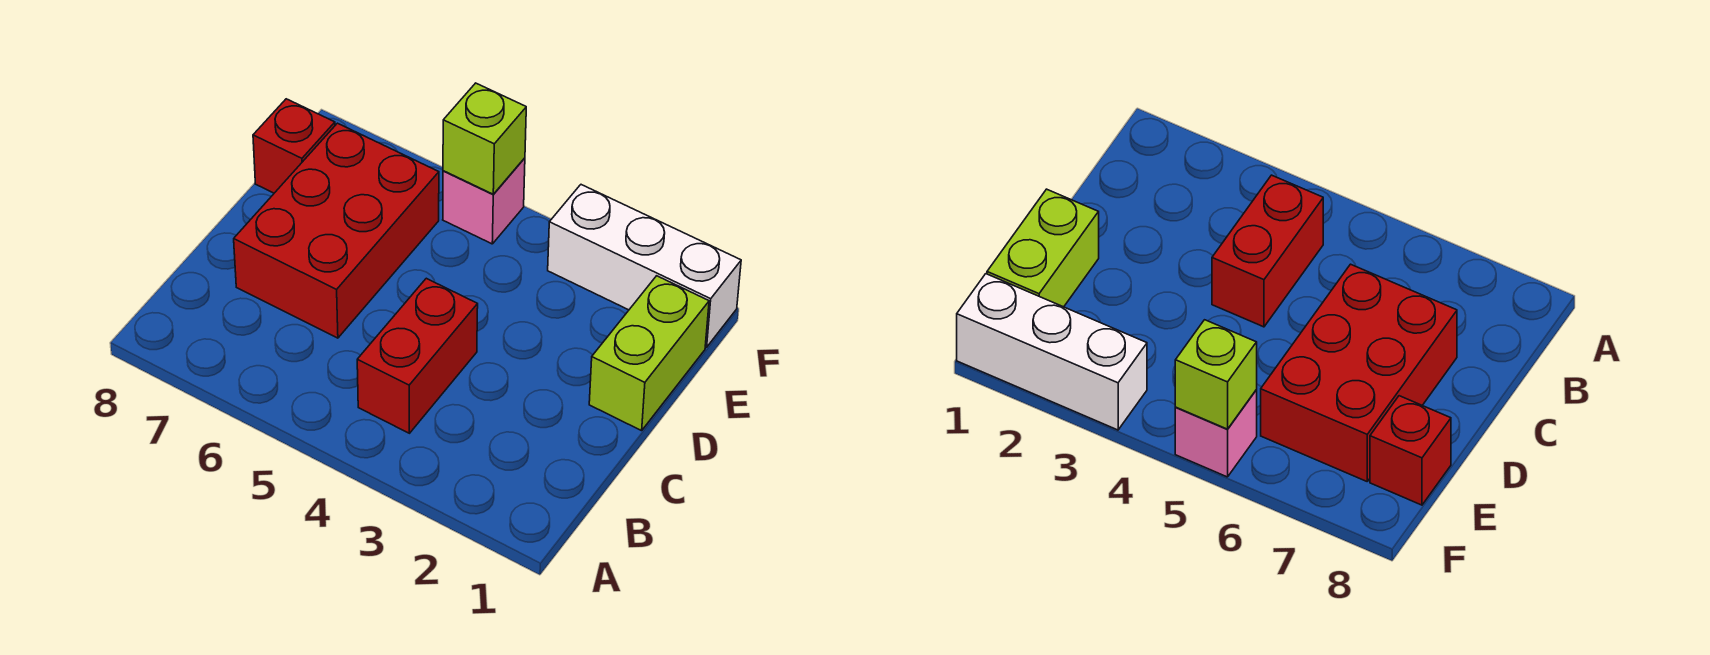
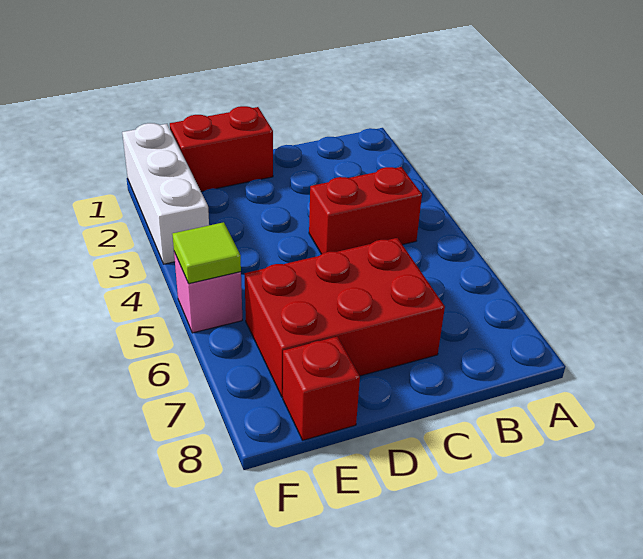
lime brick D1:E1 level 1 -> red brick D1:E1 level 1
lime brick F5 level 2 -> lime tile F5 level 2

